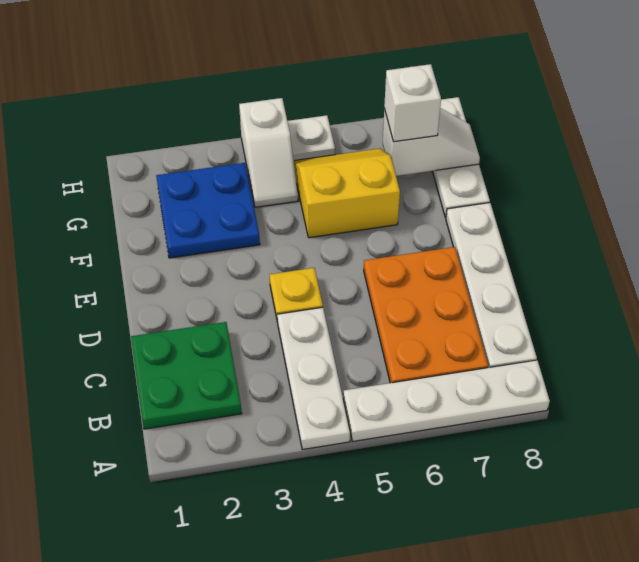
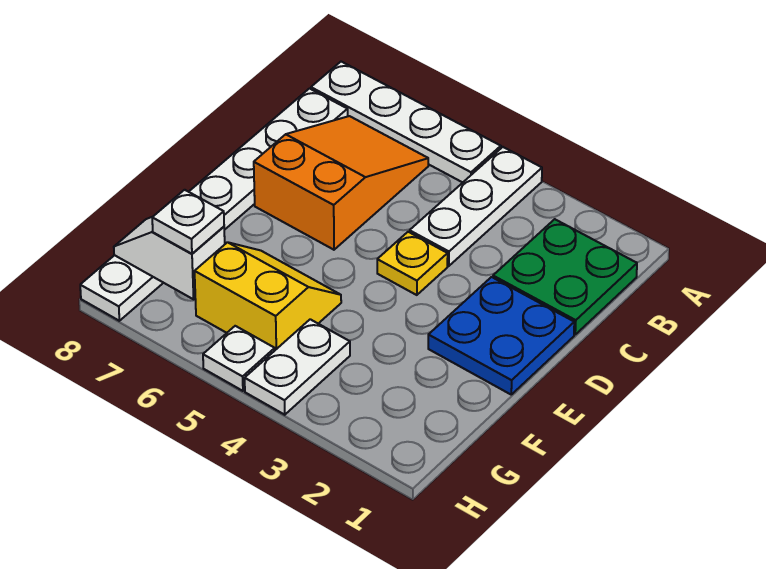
orange plate B6:D7 level 1 -> orange slope B6:D7 level 1 top D
blue plate F2:G3 level 1 -> blue plate D1:E2 level 1
yellow slope F5:G6 level 1 top F -> yellow slope F5:G6 level 1 top G
white slope G4:H4 level 1 top H -> white plate G4:H4 level 1
white brick G7 level 3 -> white plate G7 level 3

